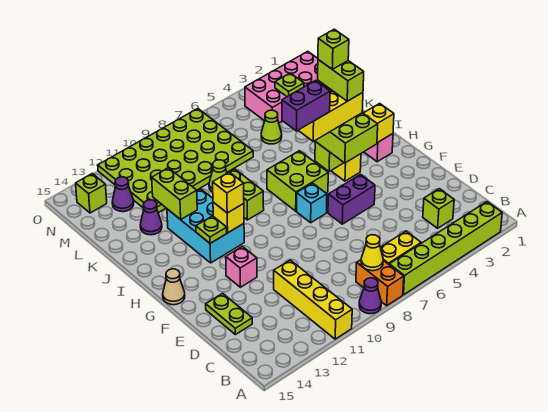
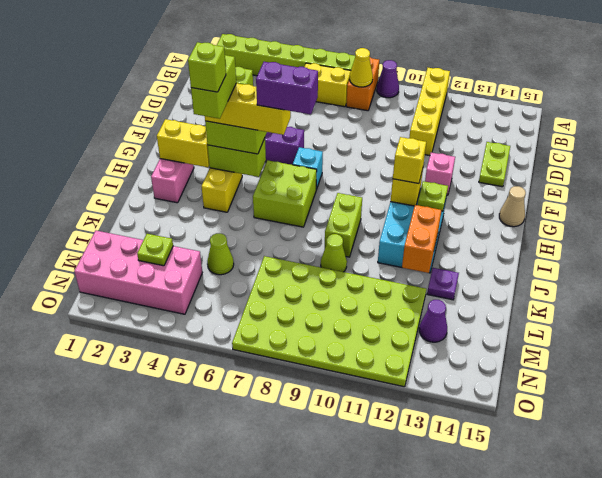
lime brick J12:K12 level 2 -> orange brick J12:K12 level 2
purple cone K13 level 1 -> purple plate K13 level 1
lime brick N14 level 1 -> none

